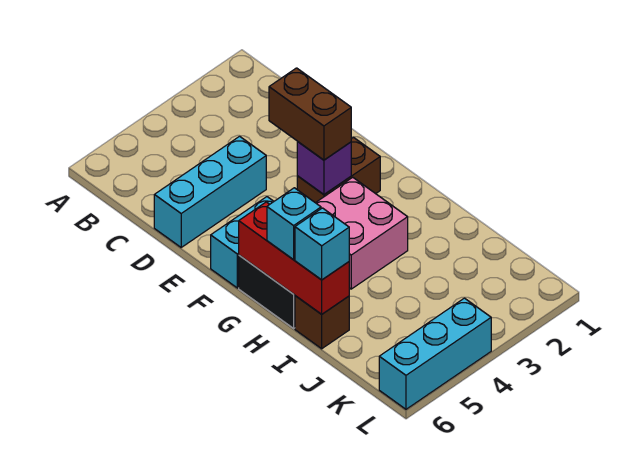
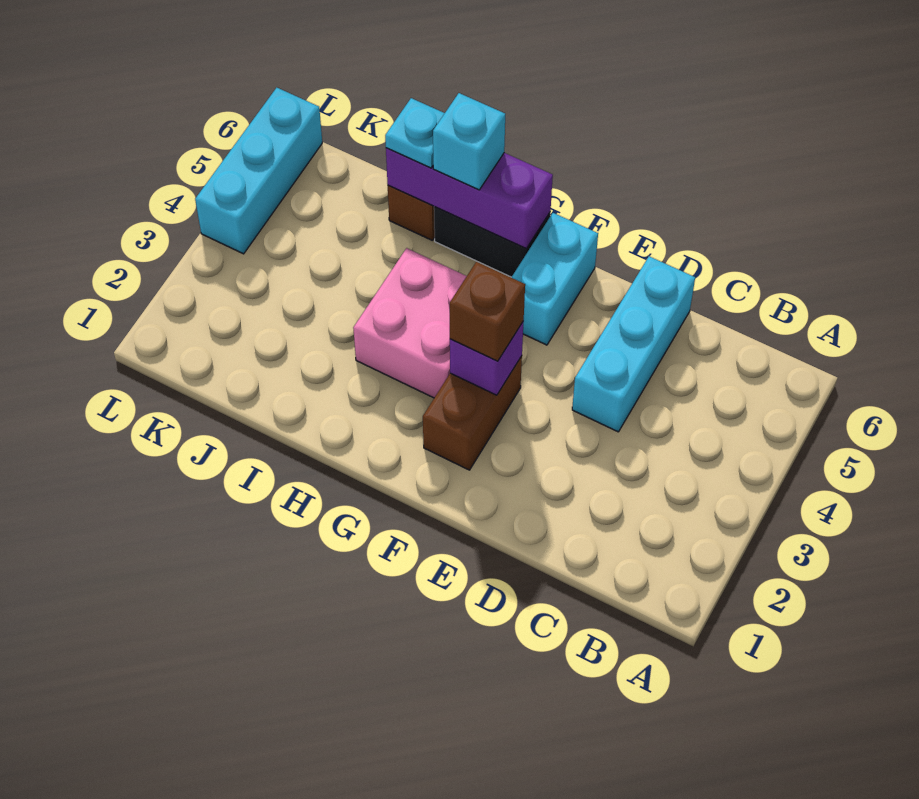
brown brick E3:F3 level 3 -> brown brick F3 level 3
red brick G6:I6 level 2 -> purple brick G6:I6 level 2
cyan brick I6 level 3 -> cyan plate I6 level 3

